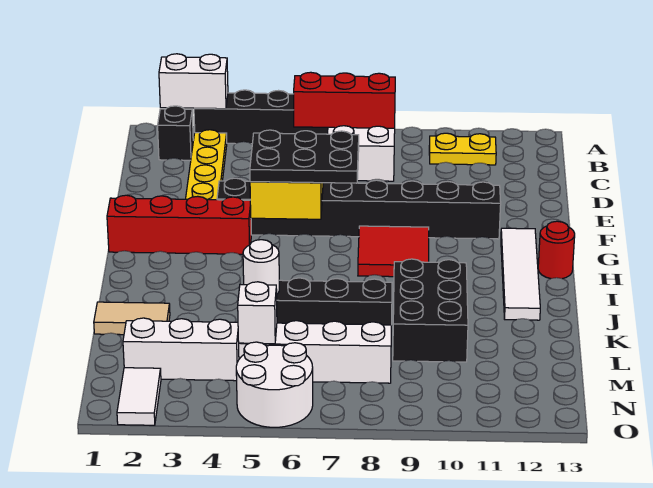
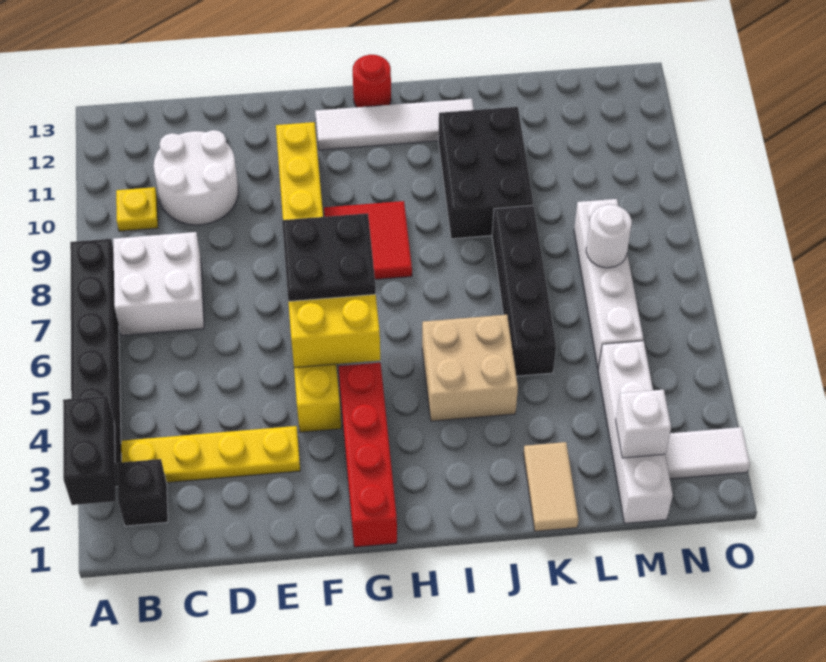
white brick A2:A3 level 2 -> black brick A2:A3 level 2
red brick B6:B8 level 2 -> none
yellow plate B10:B11 level 1 -> yellow plate B10 level 1
black brick F4:F11 level 1 -> yellow brick F4:F11 level 1
black plate F5:G7 level 3 -> black plate F6:G7 level 3
none -> tan brick I4:J5 level 1
black brick J9:L10 level 1 -> black brick J9:K11 level 1
white round brick K5 level 2 -> white round brick M7 level 2
white brick M2:M4 level 1 -> white brick M1:M4 level 1
white brick M5 level 2 -> white brick M2 level 2
white round brick N5:O6 level 1 -> white round brick C10:D11 level 1

